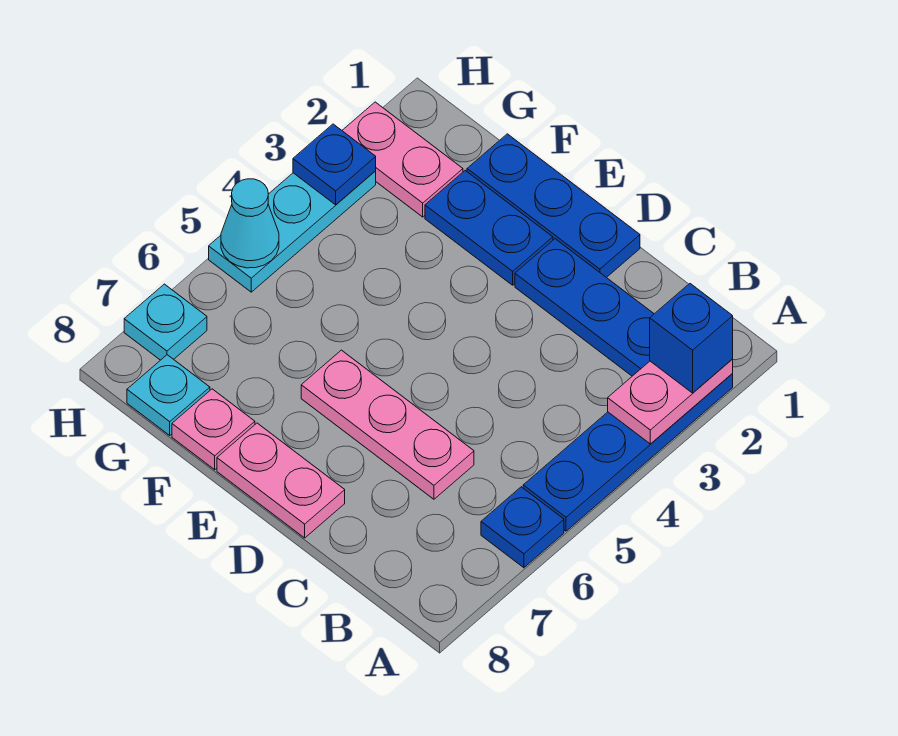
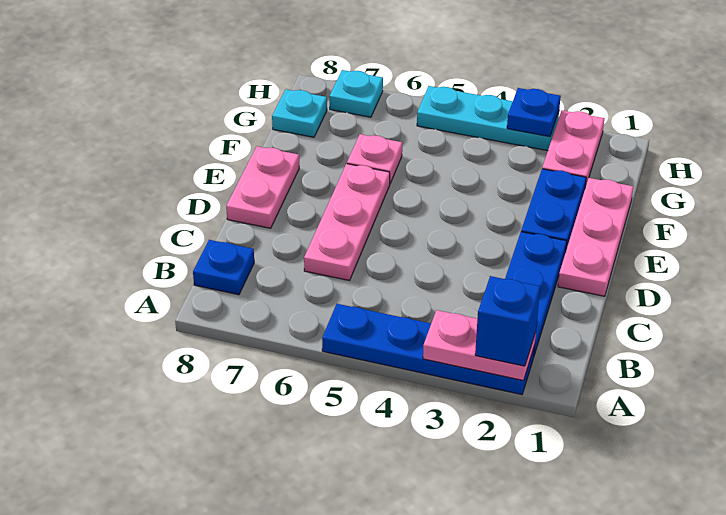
blue plate A6 level 1 -> blue plate B8 level 1
blue plate D1:F1 level 1 -> pink plate D1:F1 level 1
pink plate F8 level 1 -> pink plate F6 level 1
cyan cone H5 level 2 -> none

